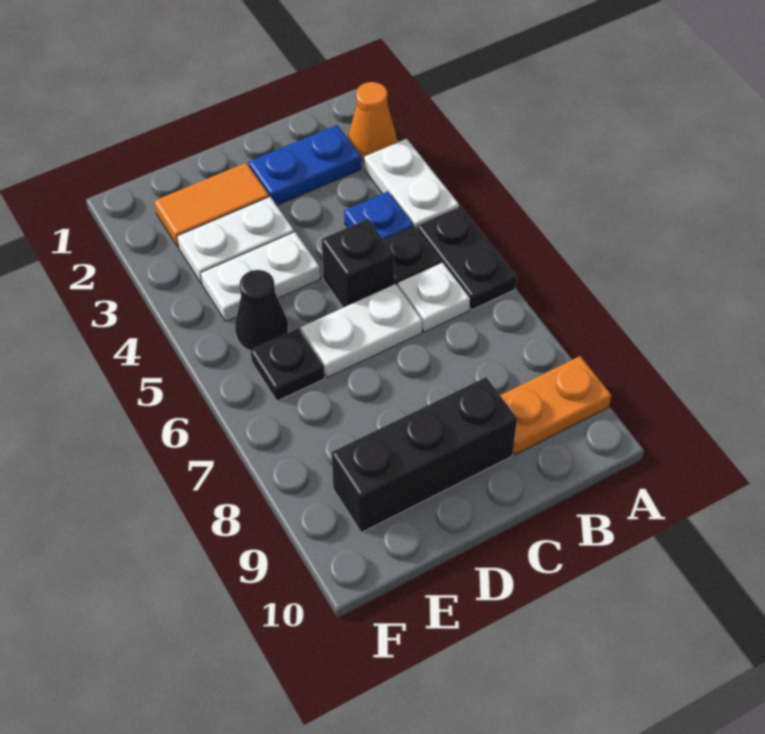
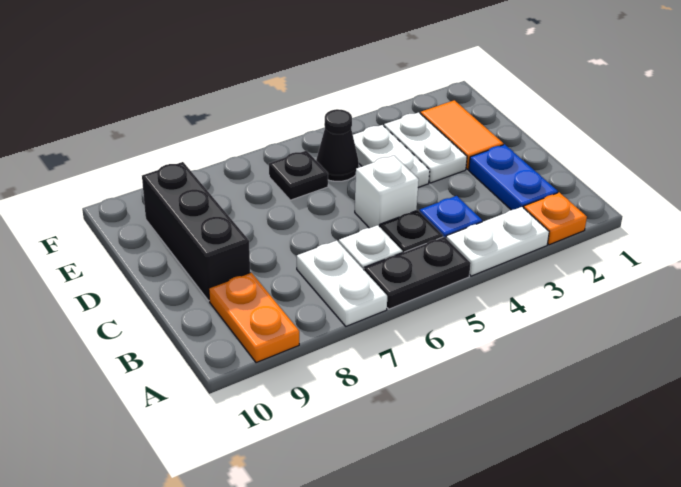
orange cone A2 level 1 -> orange plate A2 level 1
black brick C5 level 1 -> white brick C5 level 1
white plate C6:D6 level 1 -> white plate A7:B7 level 1

